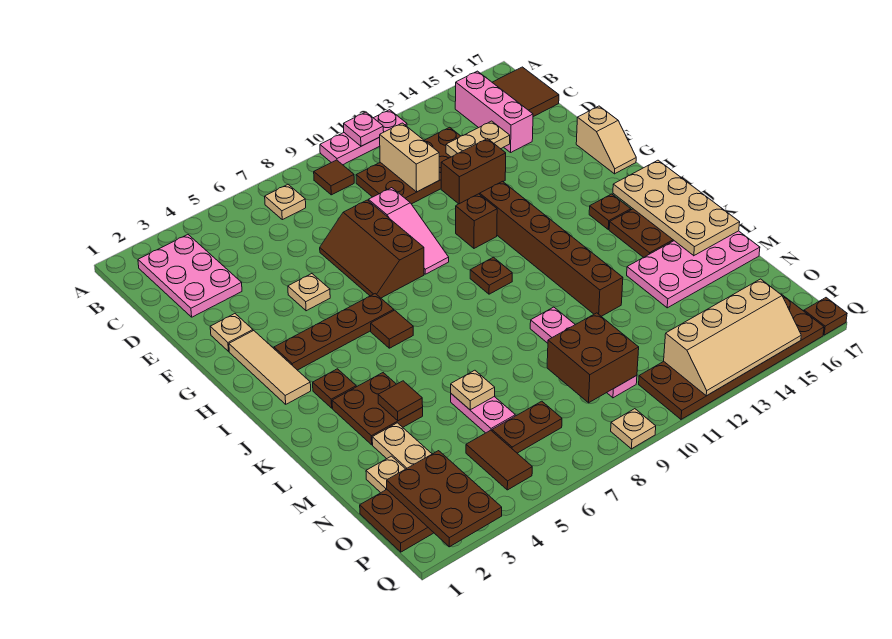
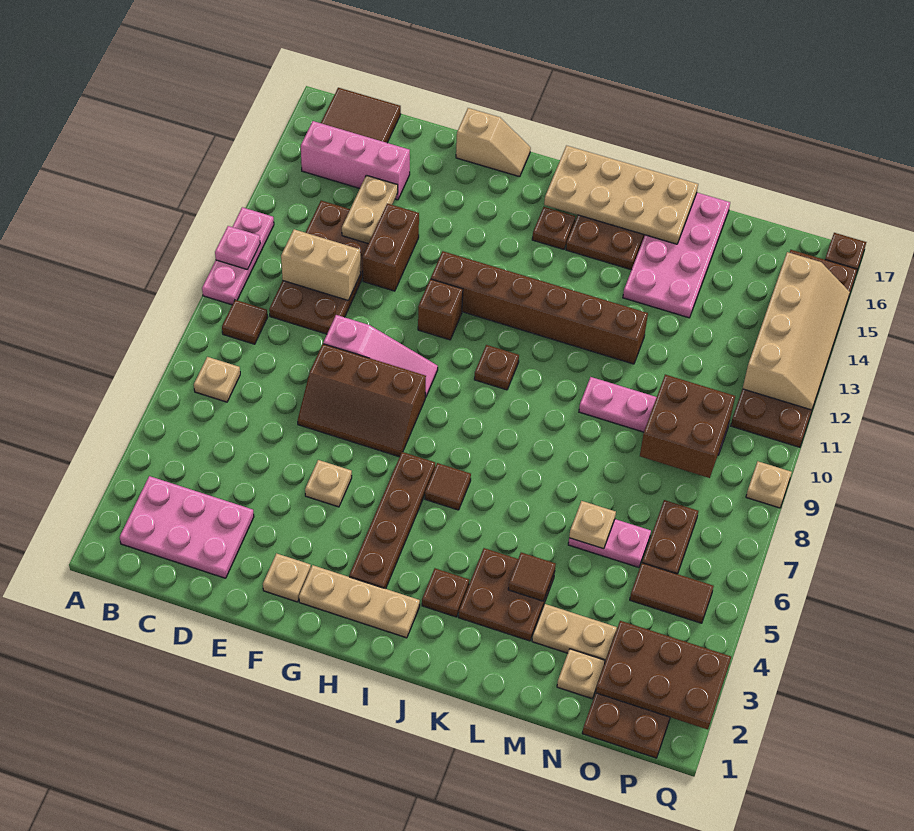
tan tile G2:I2 level 1 -> tan plate G2:I2 level 1

